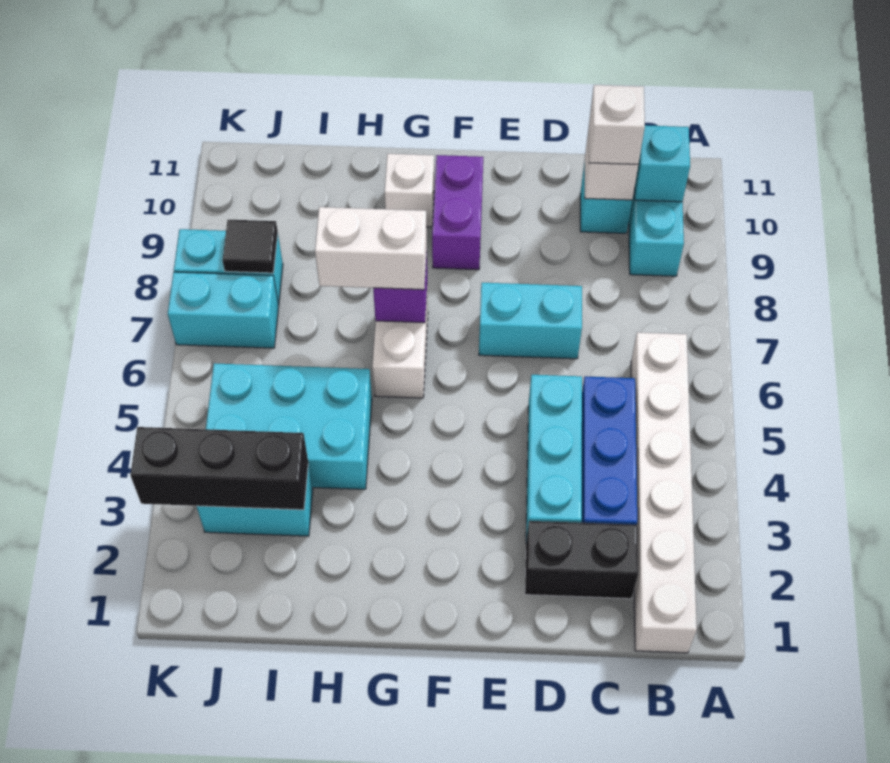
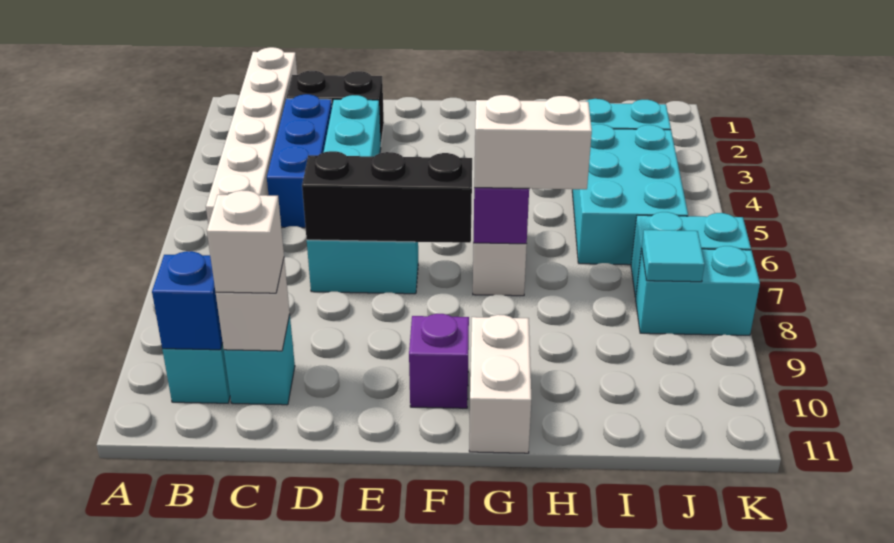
cyan brick B10 level 2 -> blue brick B10 level 2
purple brick F9:F10 level 1 -> purple brick F10 level 1
white brick G10 level 1 -> white brick G10:G11 level 1
cyan brick H4:J5 level 1 -> cyan brick I4:J6 level 1
black brick I3:K3 level 2 -> black brick D7:F7 level 2
black tile J8 level 2 -> cyan tile J8 level 2

